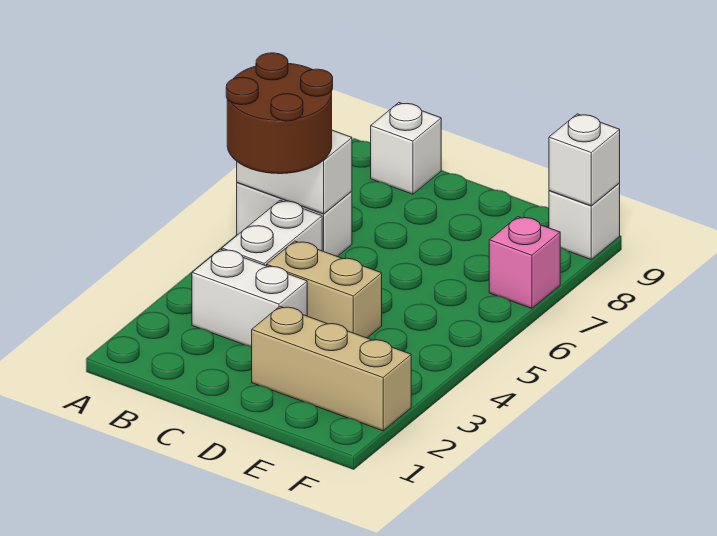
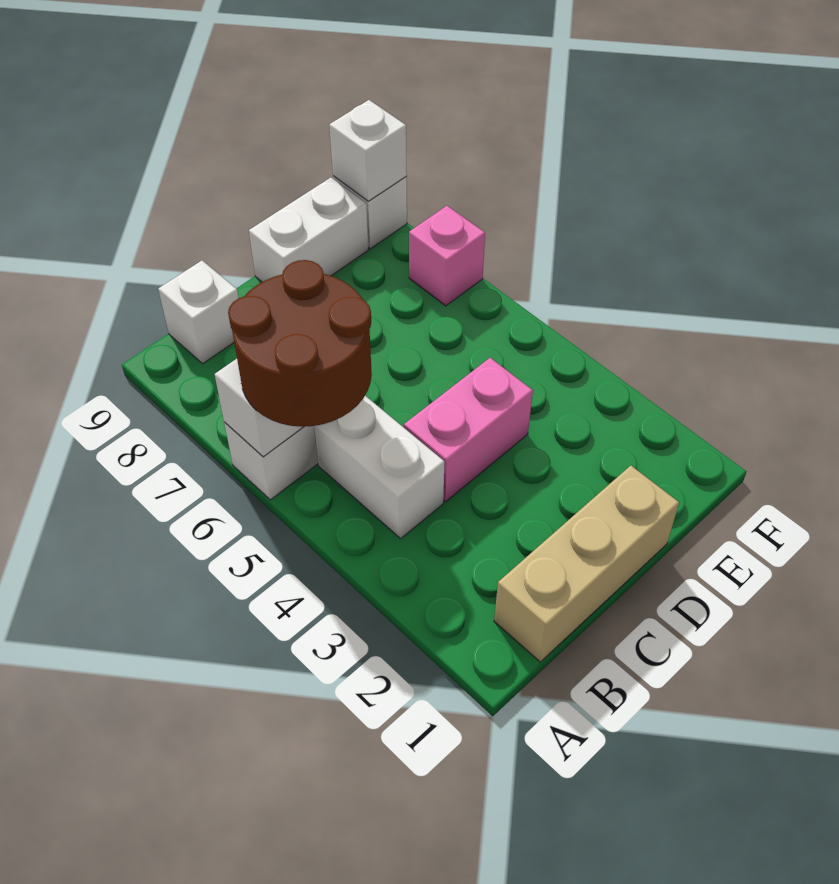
white brick B3:C3 level 1 -> white brick D9:E9 level 1
tan brick C4:D4 level 1 -> pink brick C4:D4 level 1
tan brick D2:F2 level 1 -> tan brick B1:D1 level 1

